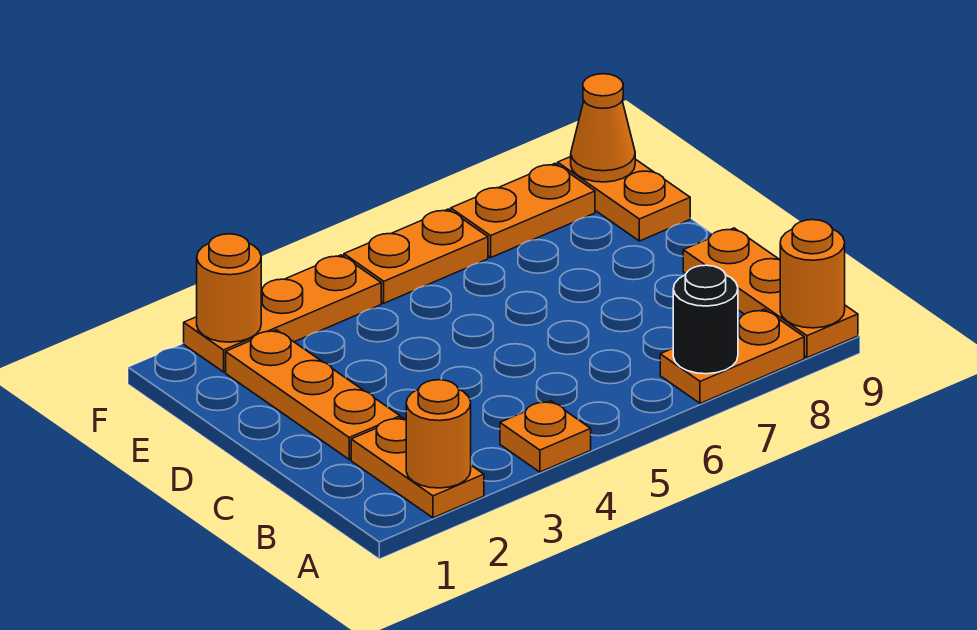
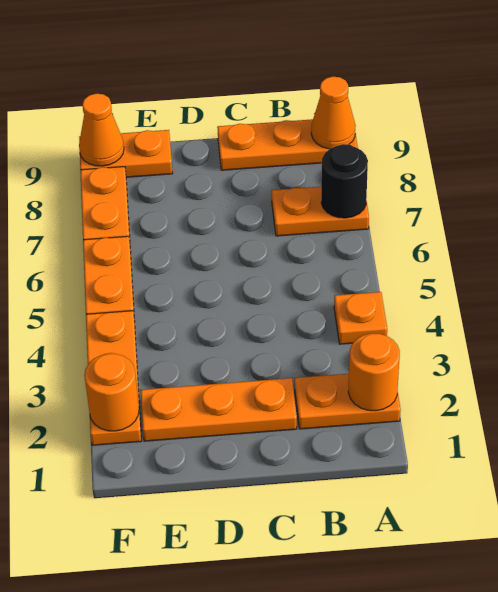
orange plate A7:A8 level 1 -> orange plate A7:B7 level 1
orange round brick A9 level 2 -> orange cone A9 level 2

